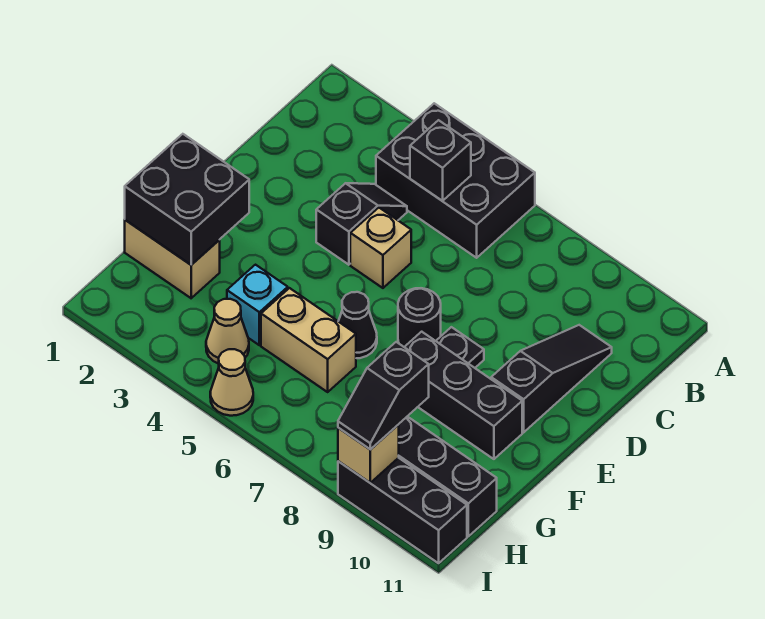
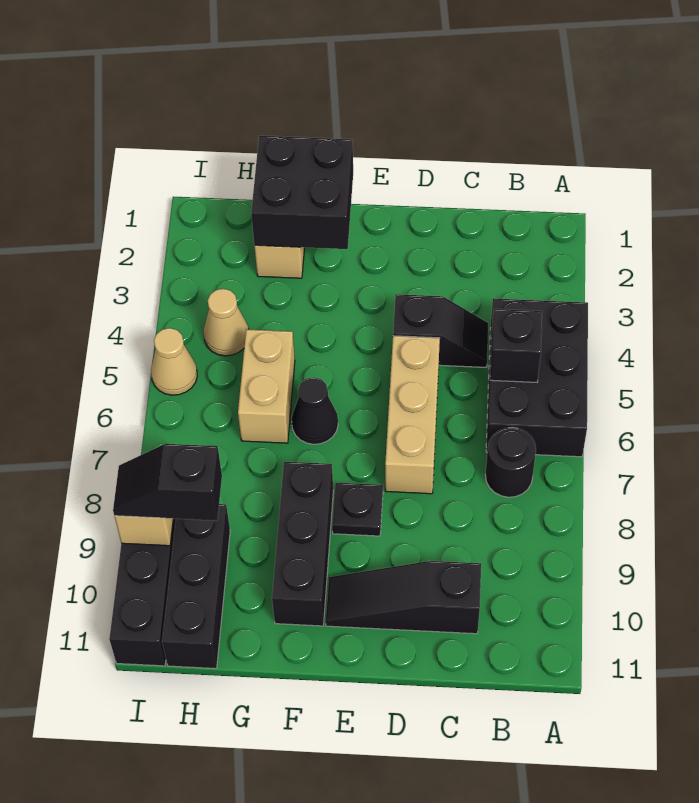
black slope C10:E10 level 1 top E -> black slope C10:E10 level 1 top C
tan brick D5 level 1 -> tan brick D5:D7 level 1
black round brick E7 level 1 -> black round brick B7 level 1
cyan brick G4 level 1 -> none

